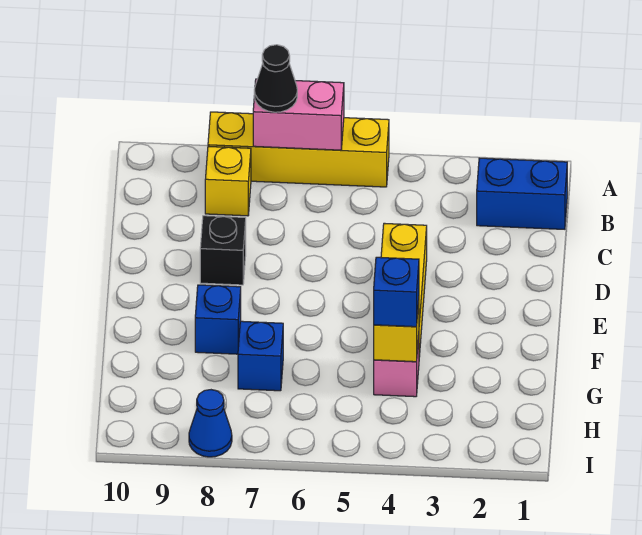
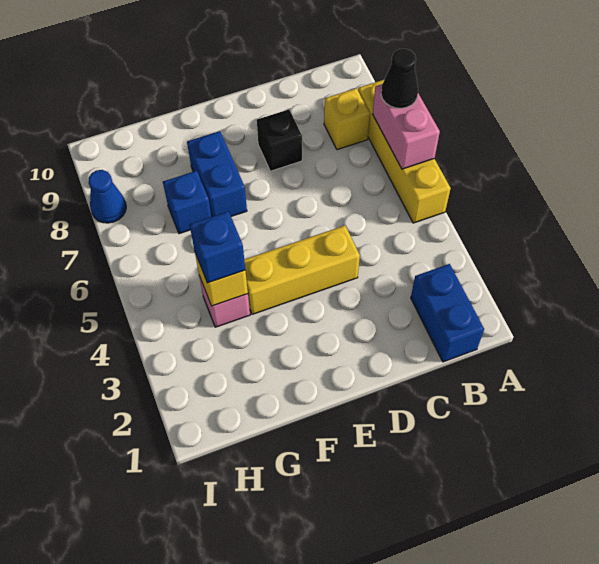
blue brick F8 level 1 -> blue brick F7:F8 level 1

